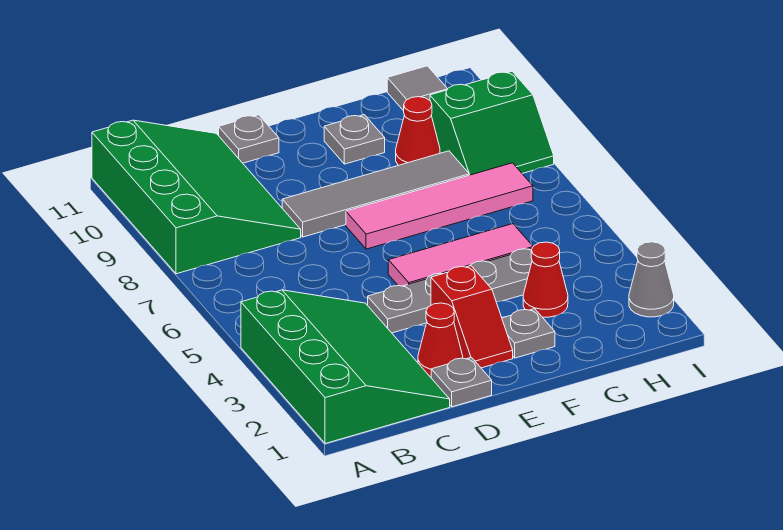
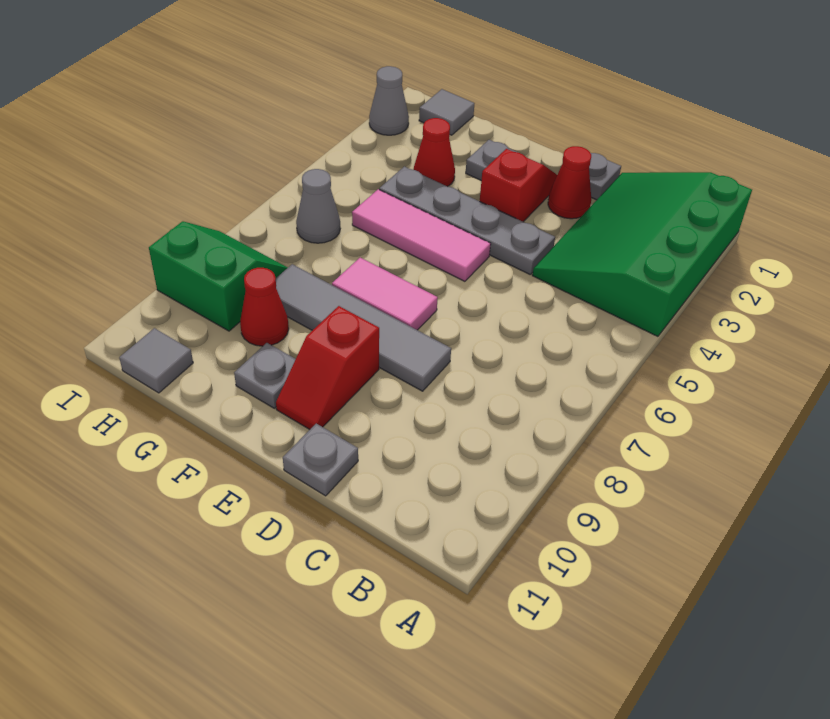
green slope A8:C11 level 1 top A -> none
pink tile E7:H7 level 1 -> pink tile E7:F7 level 1
none -> red slope E9:E10 level 1 top 9
none -> grey tile H1 level 1
none -> grey cone H6 level 1

